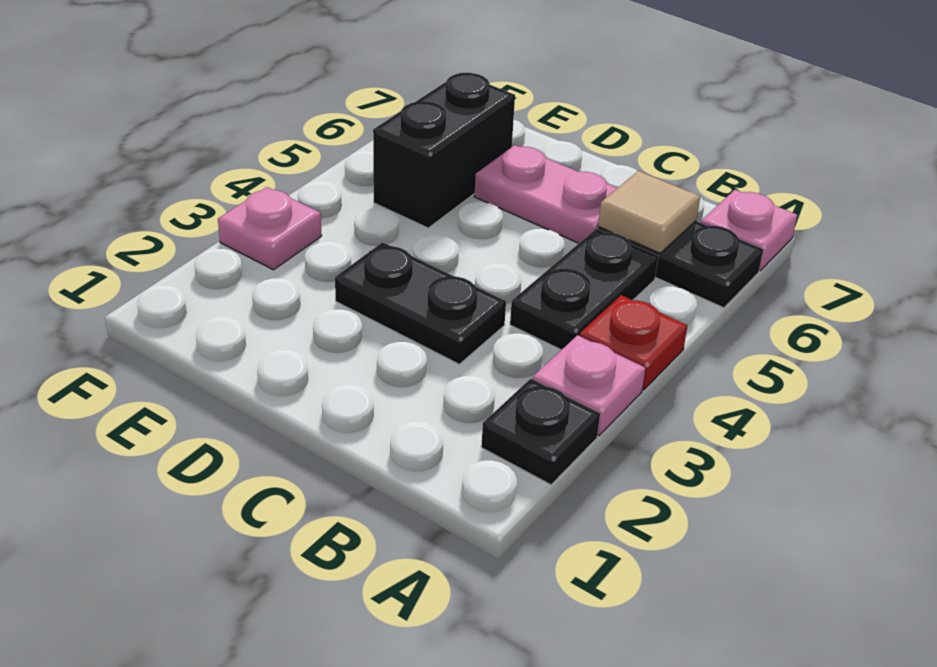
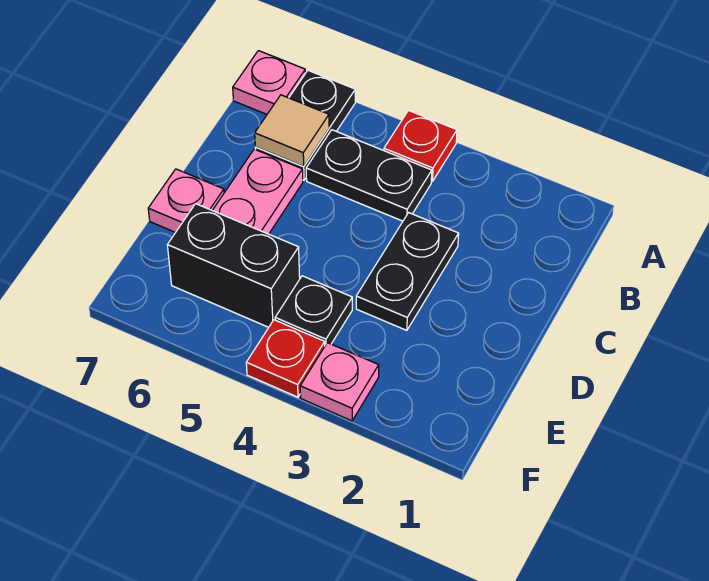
black plate A2 level 1 -> black plate E4 level 1
pink plate A3 level 1 -> pink plate D7 level 1
none -> red plate F4 level 1

